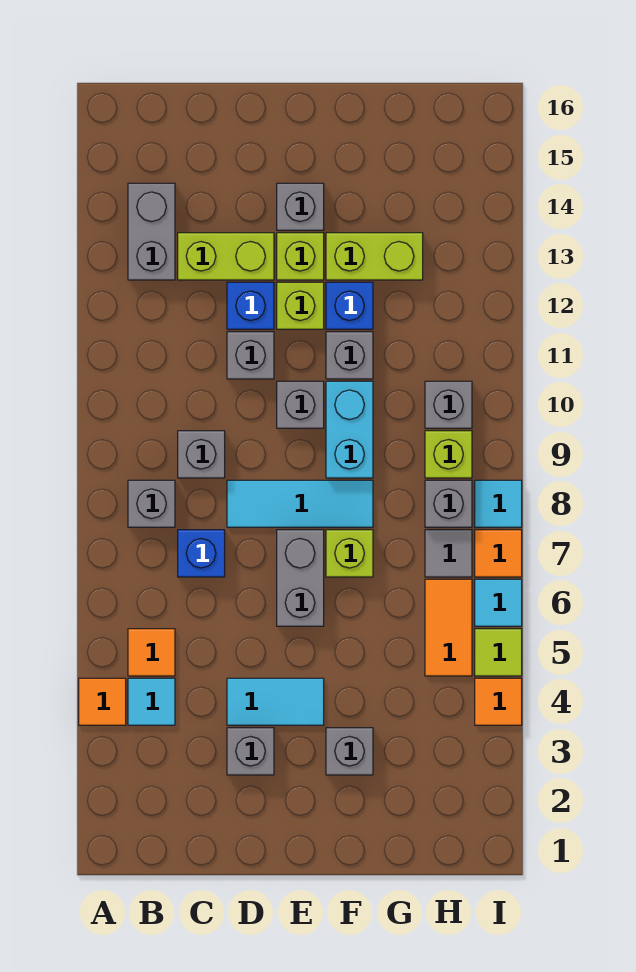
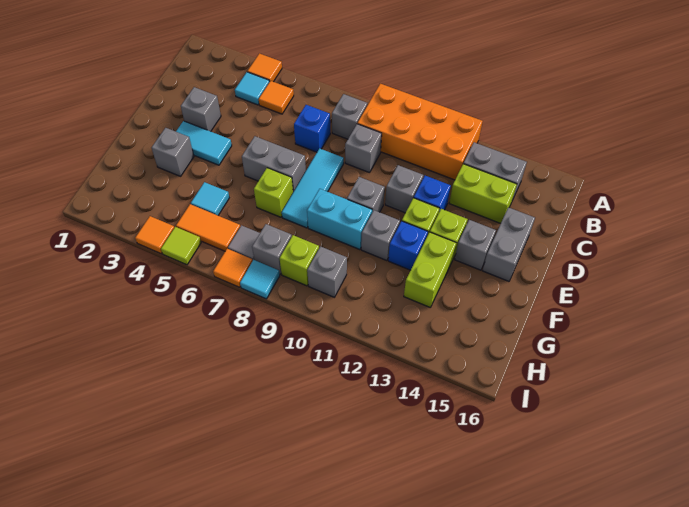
none -> orange brick A9:B12 level 1
lime brick C13:D13 level 1 -> lime brick C13:C14 level 1
cyan tile D4:E4 level 1 -> cyan tile E3:E4 level 1
none -> grey brick D15:E15 level 1
cyan tile I6 level 1 -> cyan tile G5 level 1

